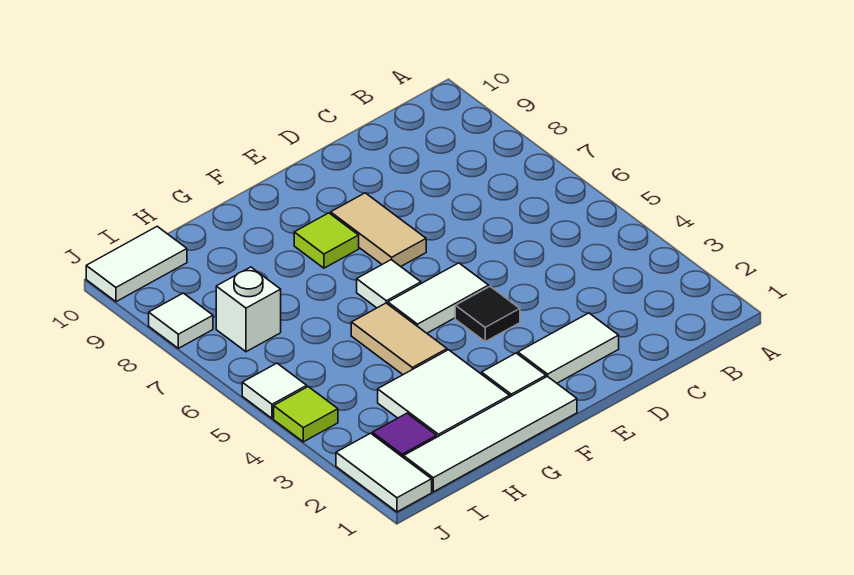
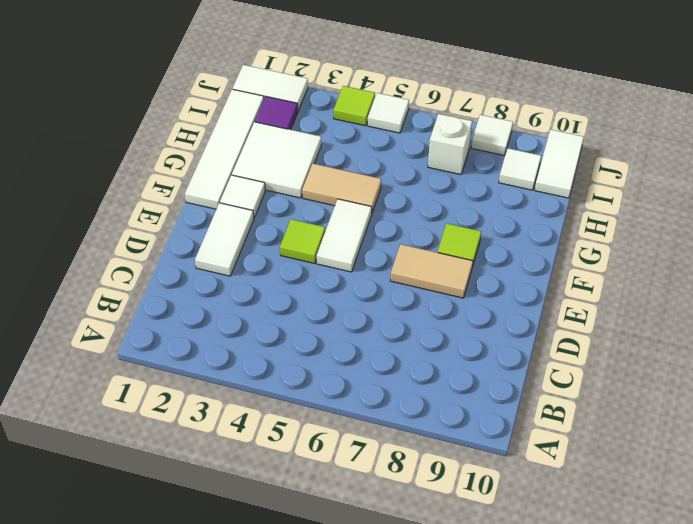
black tile E4 level 1 -> lime tile E4 level 1
white tile F6 level 1 -> white tile I9 level 1

